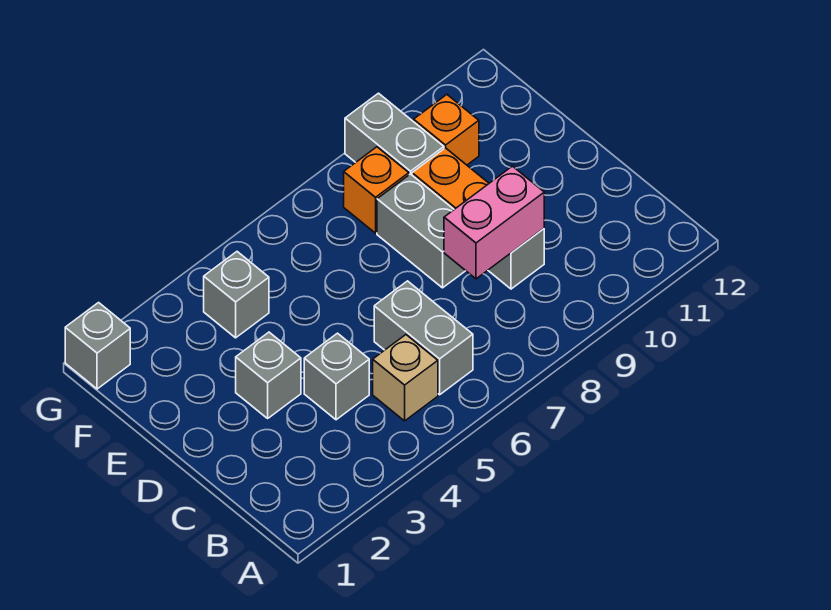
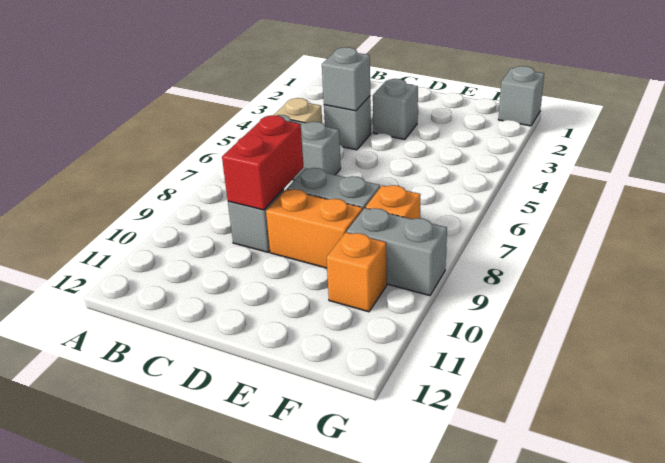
pink brick C8:C9 level 2 -> red brick C8:C9 level 2
grey brick F4 level 1 -> grey brick C4 level 2

